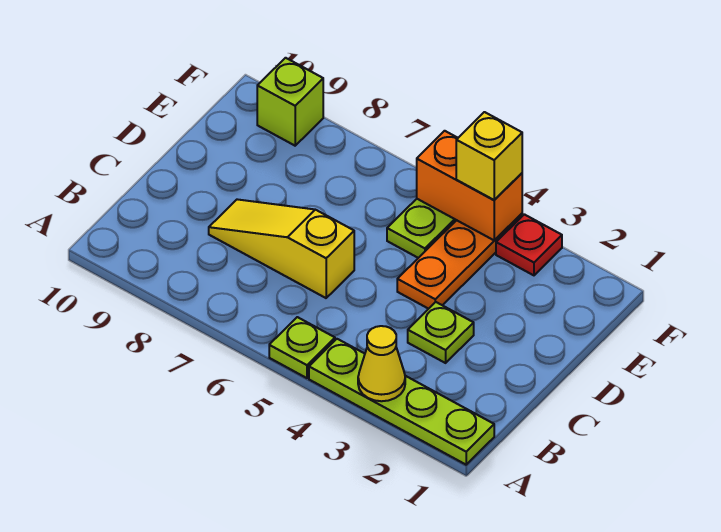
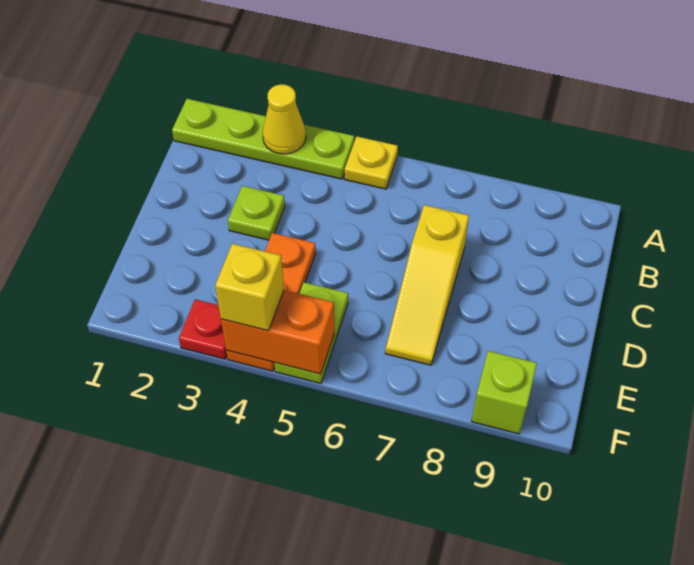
lime plate A5 level 1 -> yellow plate A5 level 1
yellow slope C6:C8 level 1 top 6 -> yellow slope C7:E7 level 1 top C

